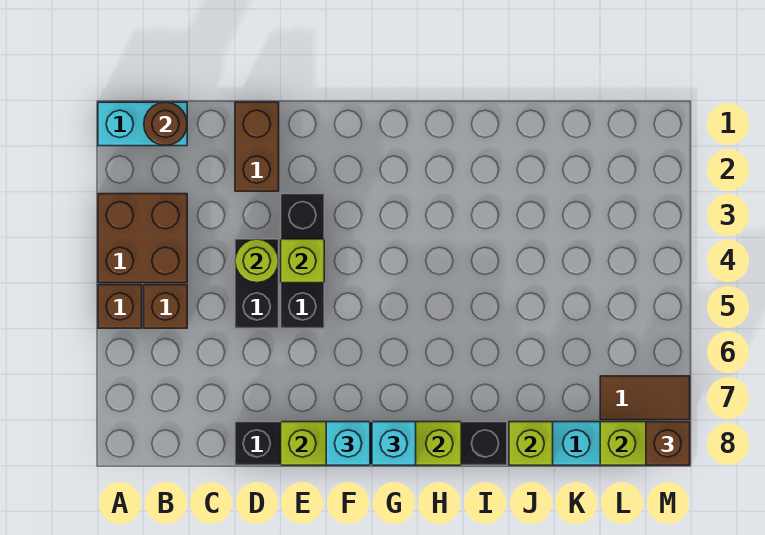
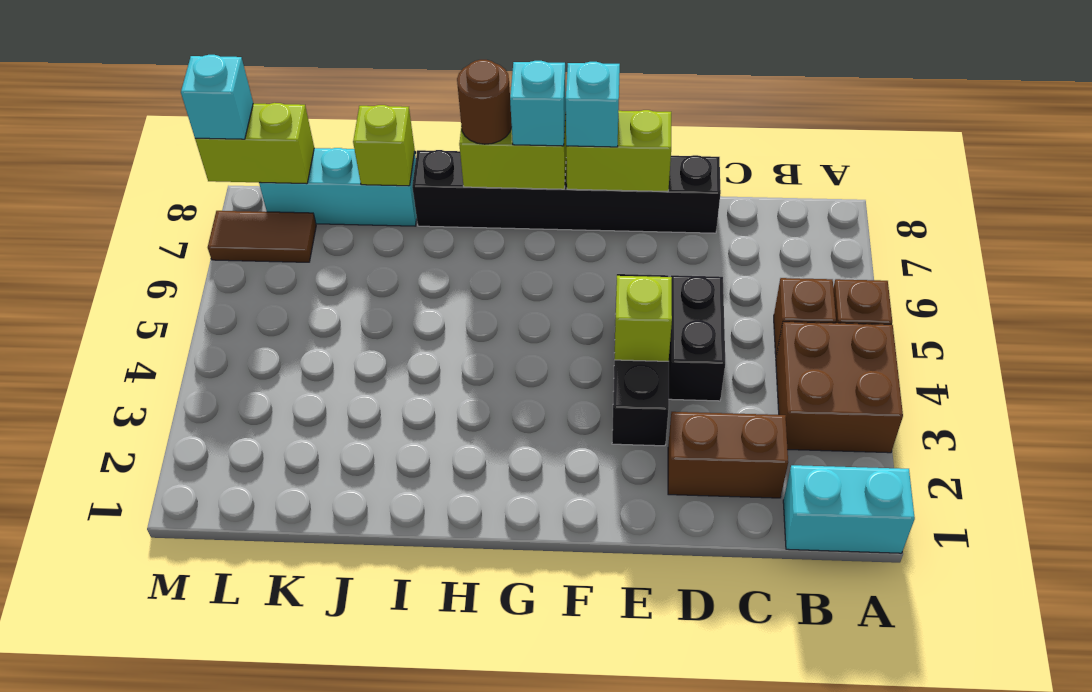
brown round brick B1 level 2 -> brown round brick H8 level 3
brown brick D1:D2 level 1 -> brown brick C2:D2 level 1
lime round brick D4 level 2 -> none
brown brick M8 level 3 -> cyan brick M8 level 3

